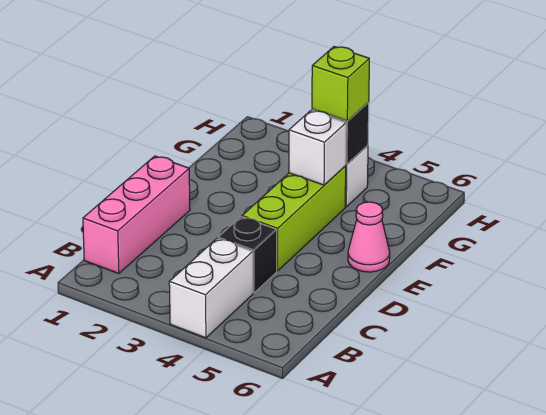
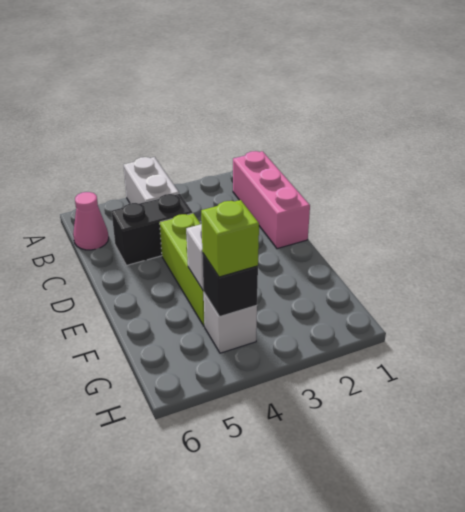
black brick C4 level 1 -> black brick C4:C5 level 1
pink cone E6 level 1 -> pink cone B6 level 1

